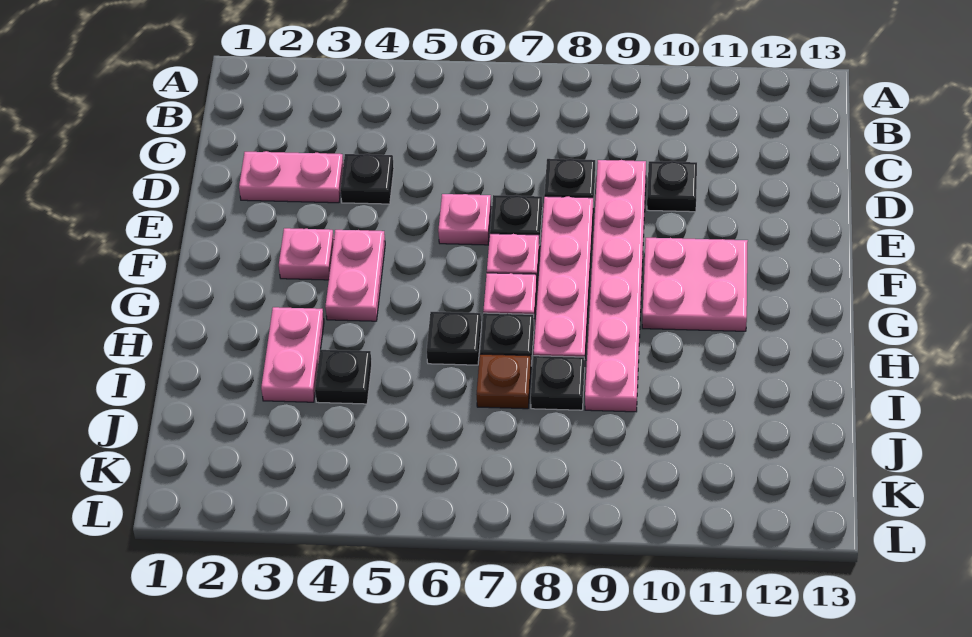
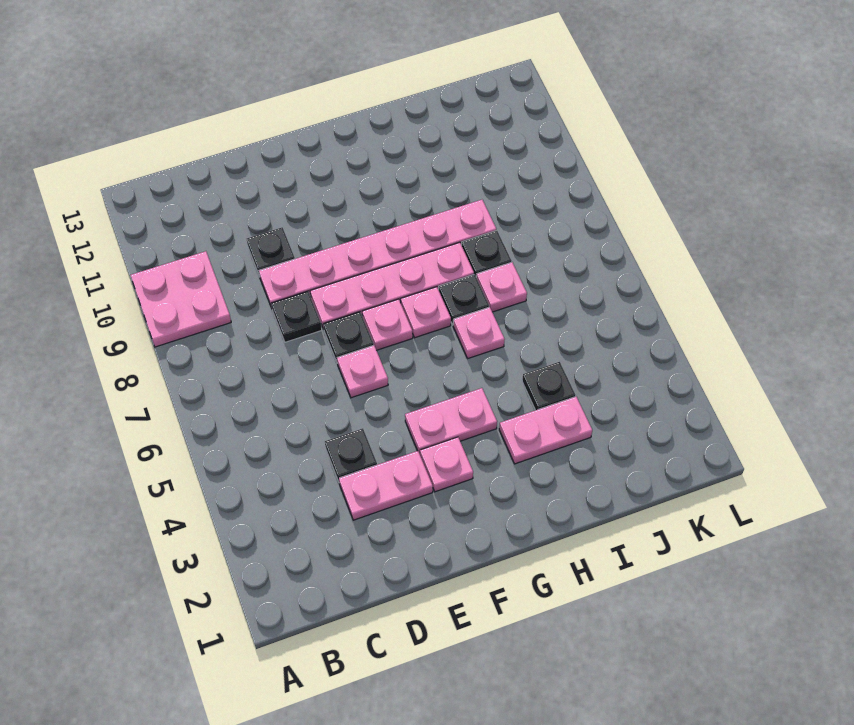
pink plate D2:D3 level 1 -> pink plate D3:E3 level 1
pink plate F10:G11 level 1 -> pink plate A9:B10 level 1
black plate H6 level 1 -> pink plate H6 level 1
brown plate I7 level 1 -> pink plate I7 level 1

